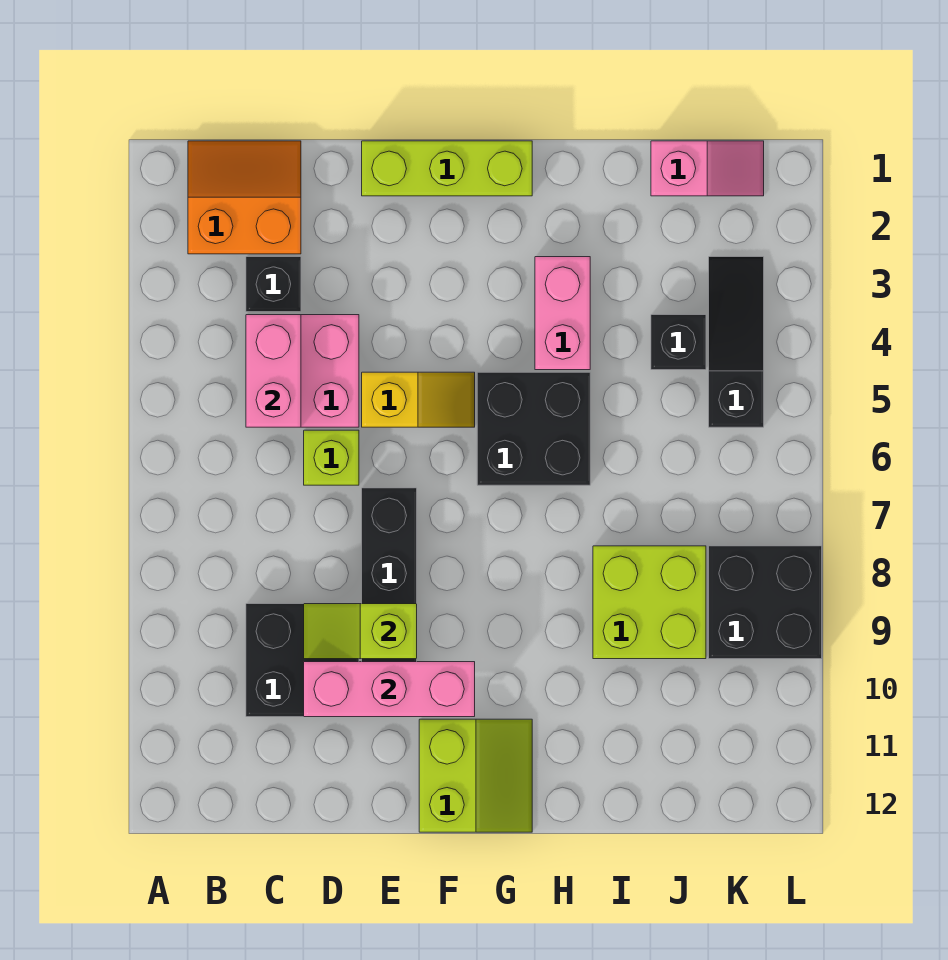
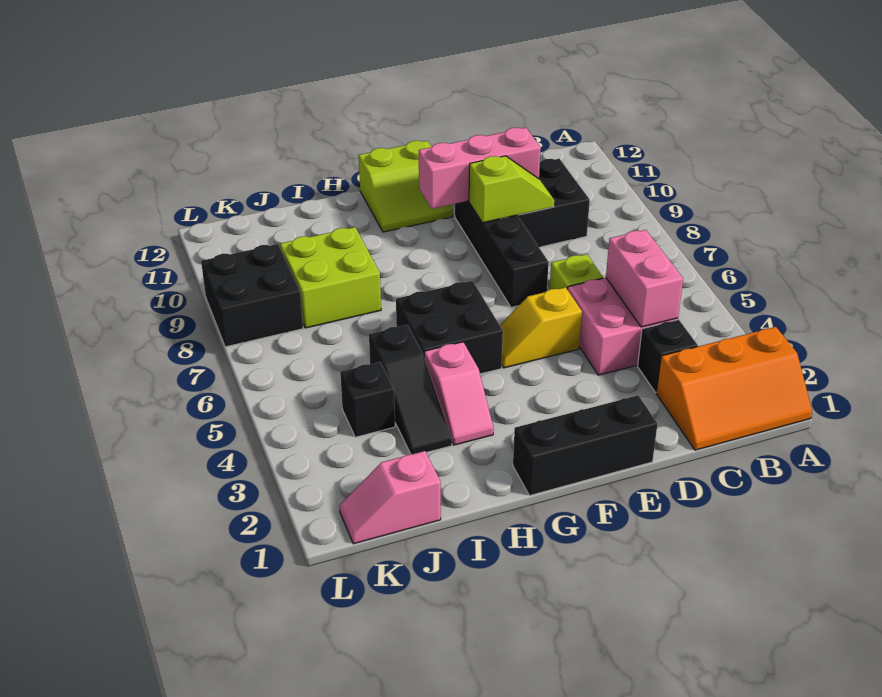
orange slope B1:C2 level 1 top 2 -> orange slope A1:C2 level 1 top 2
lime brick E1:G1 level 1 -> black brick E1:G1 level 1
lime slope F11:G12 level 1 top F -> lime slope F11:G12 level 1 top 12
pink brick H3:H4 level 1 -> pink slope H3:H4 level 1 top 4
black slope K3:K5 level 1 top 5 -> black slope I3:I5 level 1 top 5

